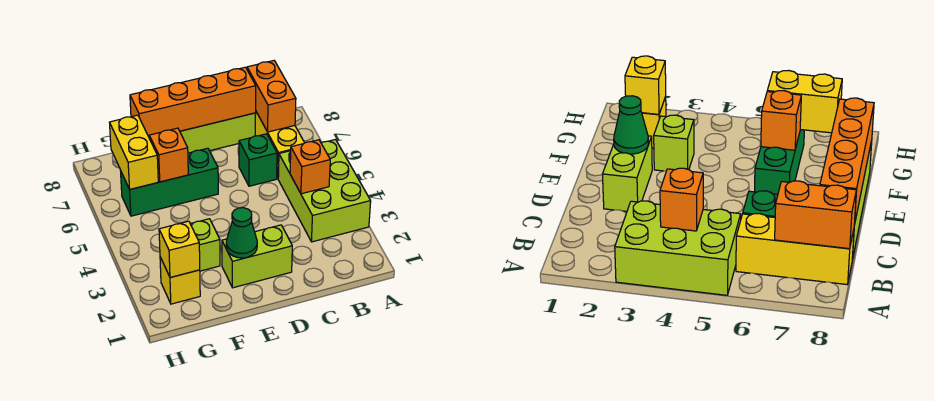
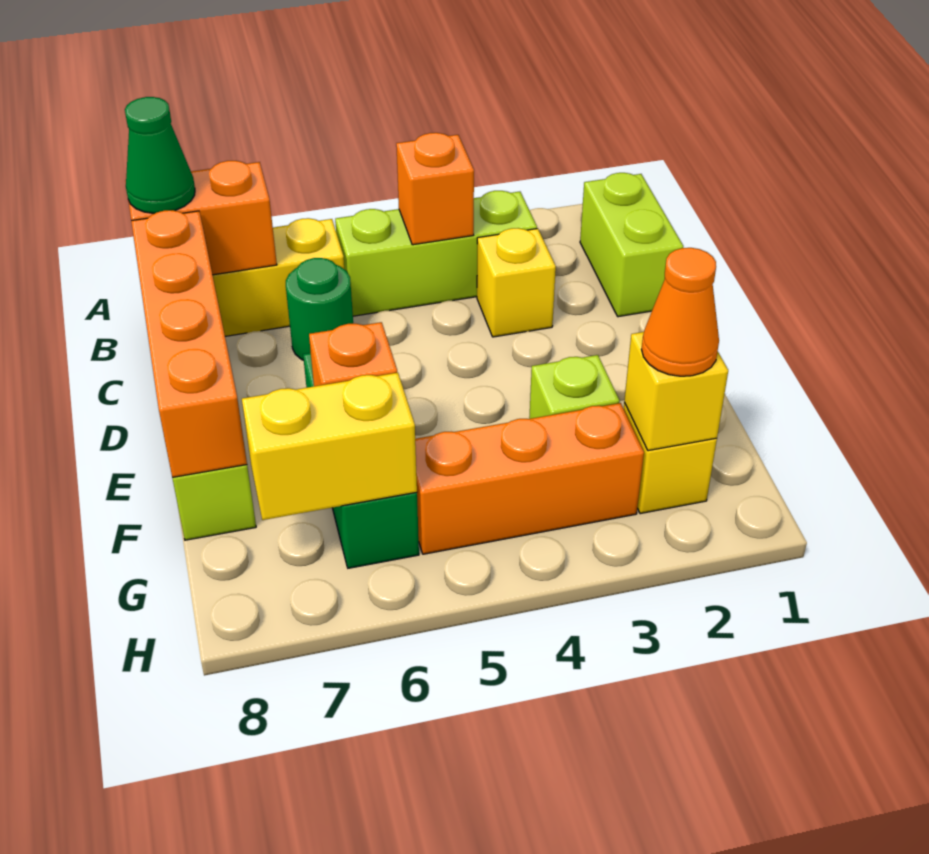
lime brick A3:B5 level 1 -> lime brick B3:B5 level 1
none -> yellow brick C3 level 1
green brick C6 level 1 -> green round brick C6 level 1
lime brick D2:E2 level 1 -> lime brick B1:C1 level 1
green cone E2 level 2 -> green cone B8 level 3
none -> orange cone G2 level 3
none -> orange brick G3:G5 level 1

